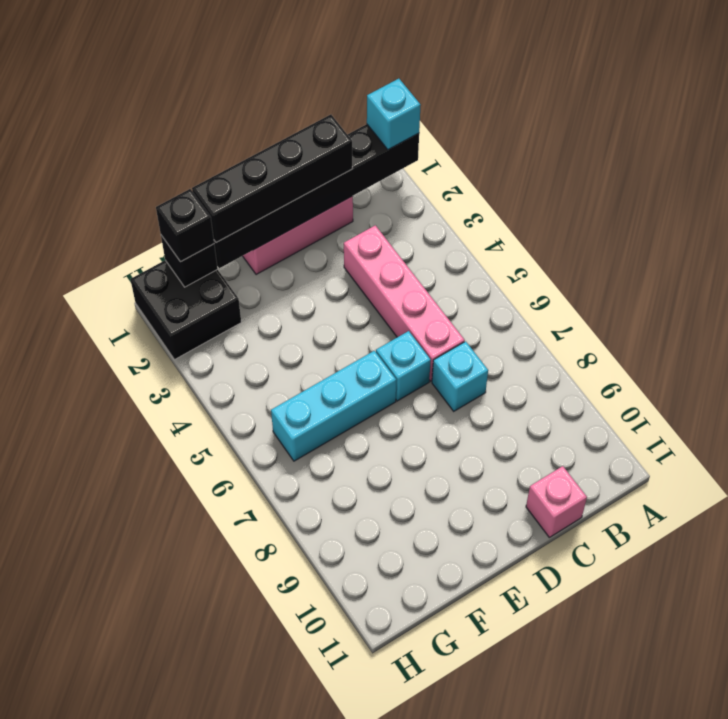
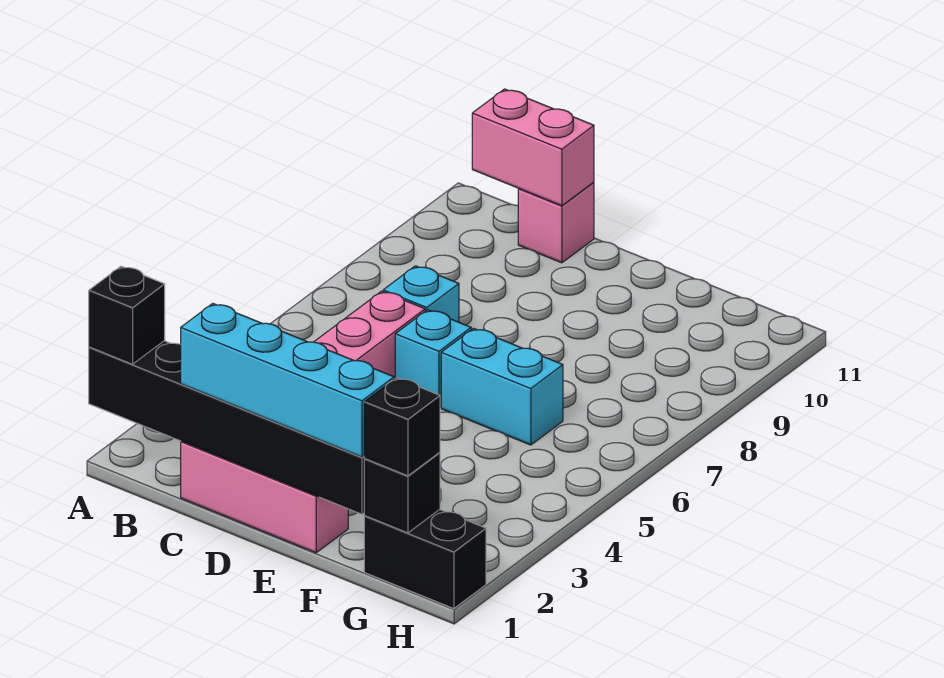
cyan brick A1 level 3 -> black brick A1 level 3
none -> pink brick B11:C11 level 2
black brick C1:F1 level 3 -> cyan brick C1:F1 level 3
cyan brick E6:G6 level 1 -> cyan brick E6:F6 level 1
black brick G1:H2 level 1 -> black brick G1:H1 level 1

